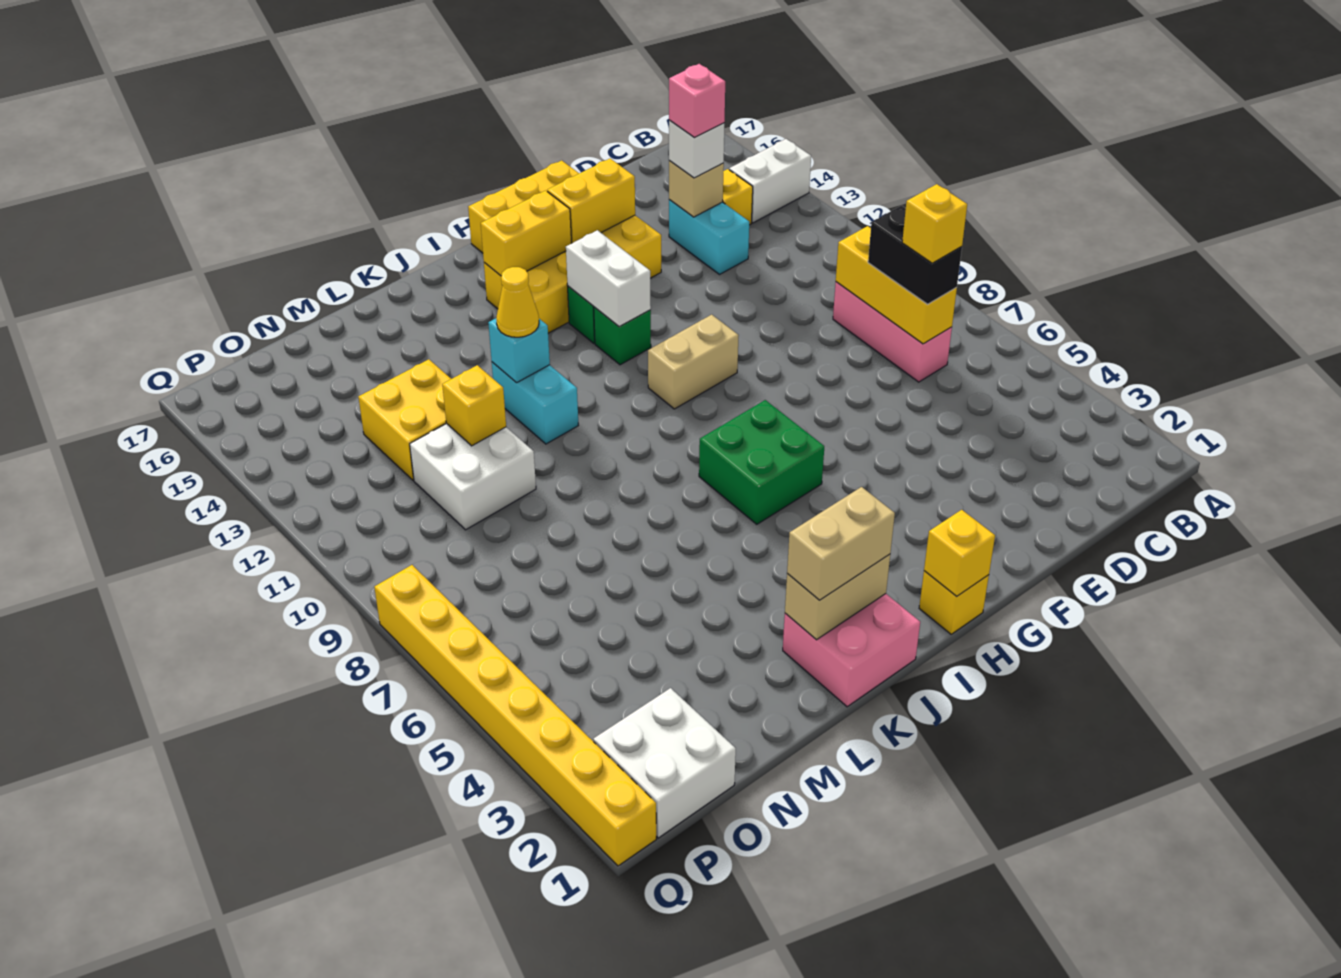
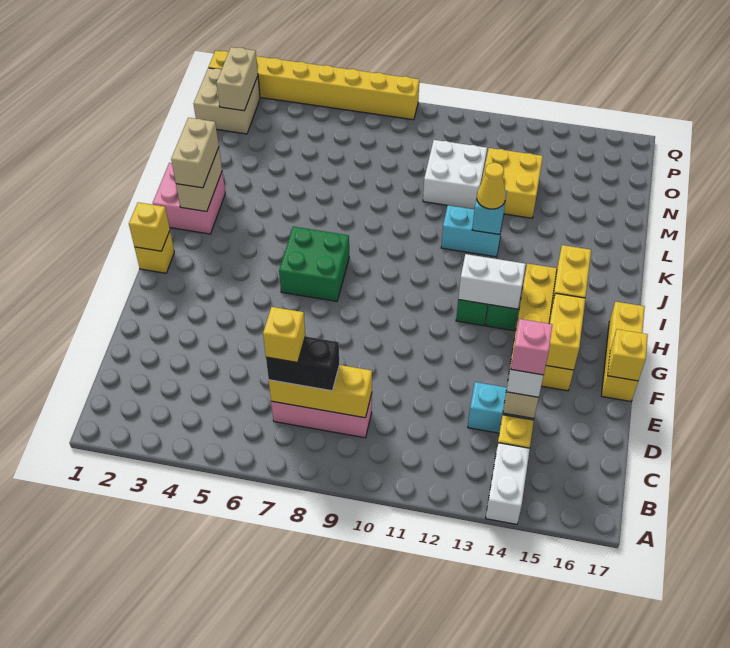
tan brick G10:H10 level 1 -> tan brick O2:P2 level 2
yellow brick M11 level 2 -> yellow brick F17 level 2
white brick O1:P2 level 1 -> tan brick O1:P2 level 1

